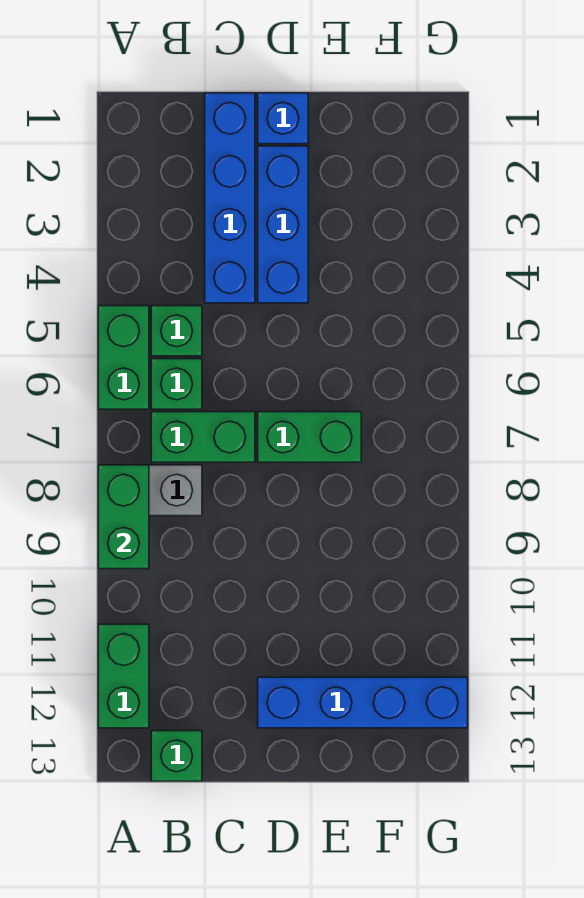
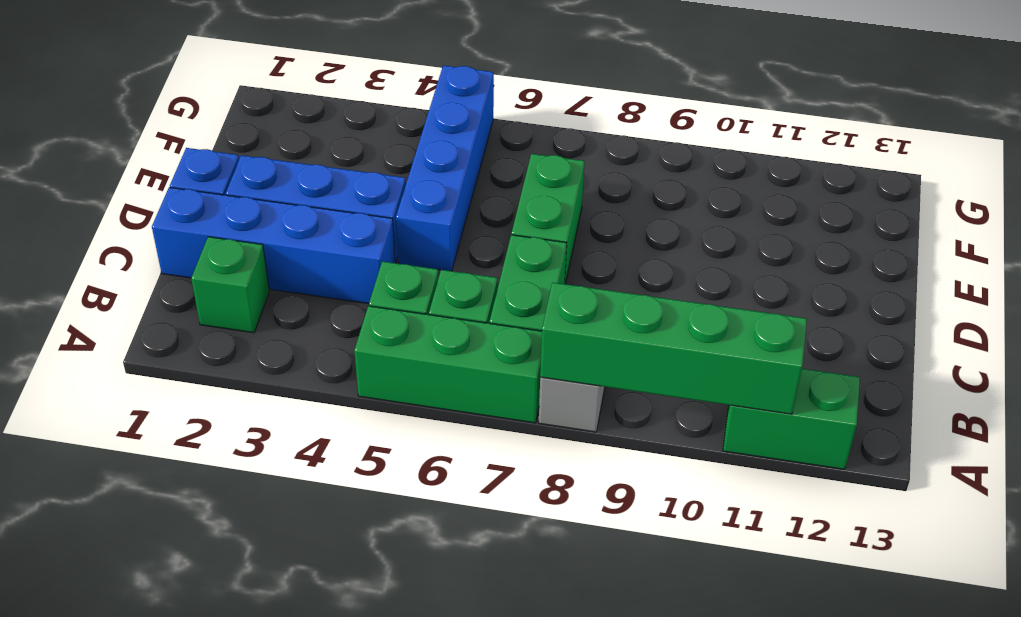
green brick A5:A6 level 1 -> green brick A5:A7 level 1
green brick A8:A9 level 2 -> green brick A8:A11 level 2
green brick B13 level 1 -> green brick B2 level 1
blue brick D12:G12 level 1 -> blue brick D5:G5 level 1

